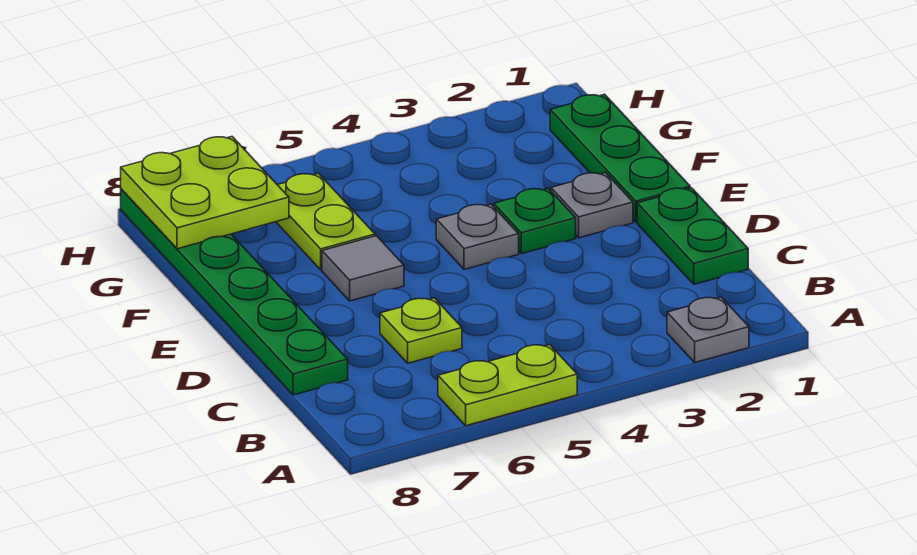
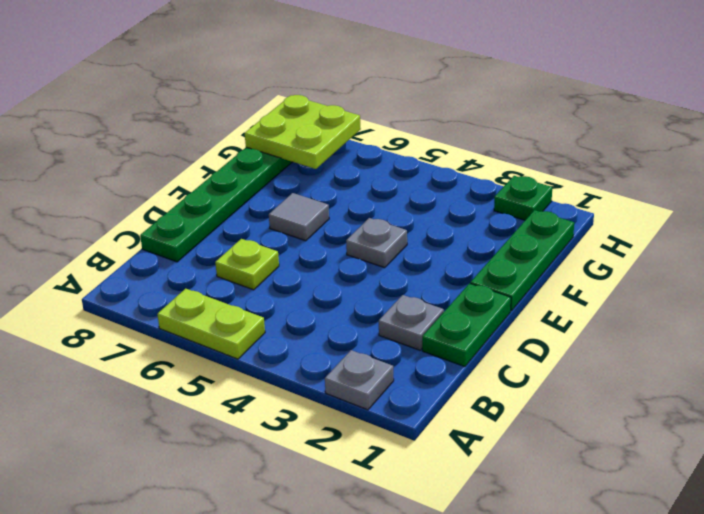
grey plate E2 level 1 -> grey plate C2 level 1
green plate E3 level 1 -> green plate H2 level 1
lime plate F6:G6 level 1 -> none

